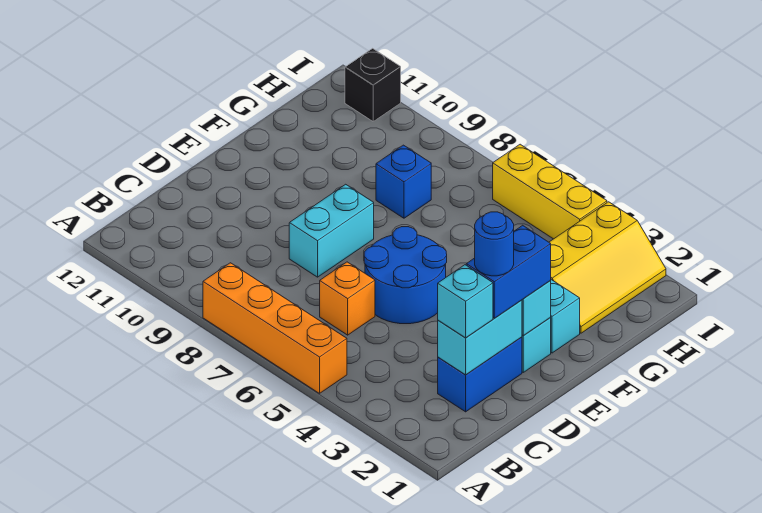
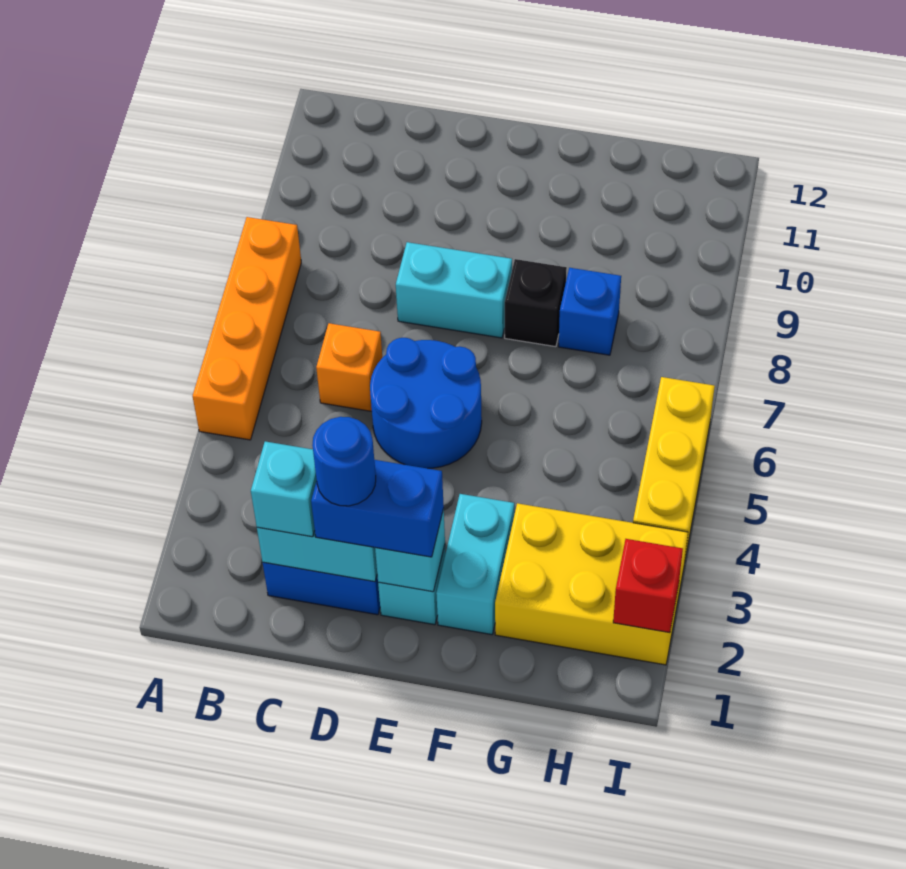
yellow slope G2:I3 level 1 top 3 -> yellow brick G2:I3 level 1
none -> red brick I2 level 2
black brick I11 level 1 -> black brick F8 level 1

